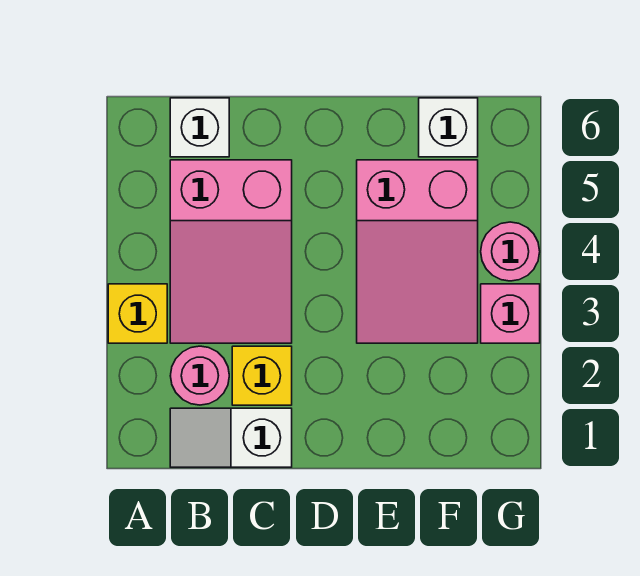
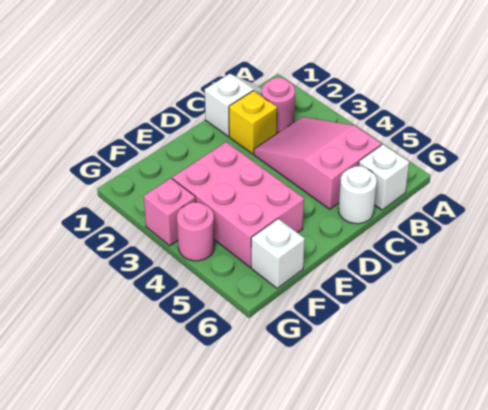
yellow brick A3 level 1 -> none
none -> white round brick C6 level 1
pink slope E3:F5 level 1 top 5 -> pink brick E3:F5 level 1

